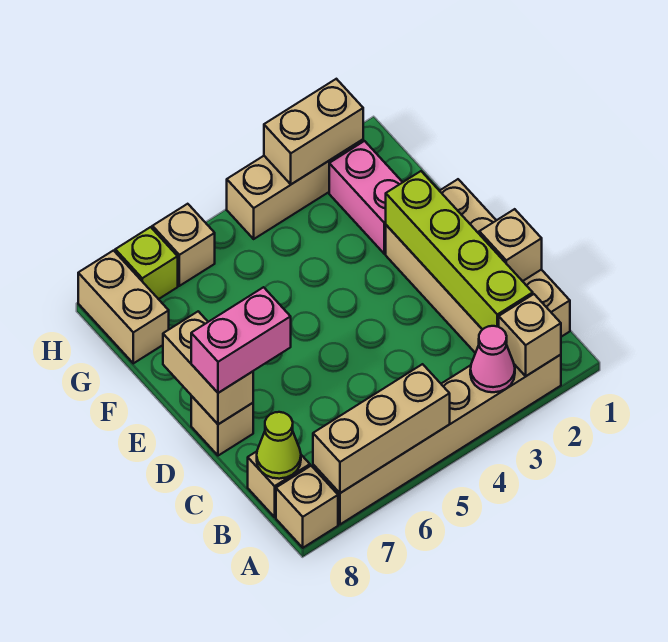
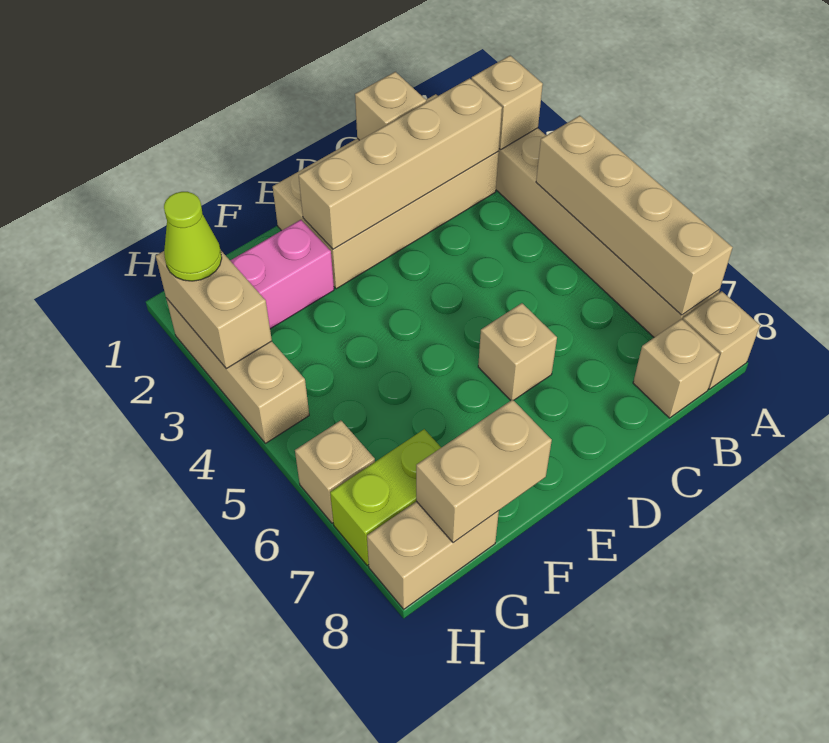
pink cone A3 level 2 -> none
tan brick A5:A7 level 2 -> tan brick A4:A7 level 2
lime brick B2:E2 level 2 -> tan brick B2:E2 level 2
lime cone B8 level 2 -> lime cone H2 level 3
pink brick D7:D8 level 3 -> none
tan brick D8 level 1 -> tan brick D6 level 1
tan brick D8:E8 level 2 -> tan brick F8:G8 level 2
lime brick H7 level 1 -> lime brick G7:H7 level 1

